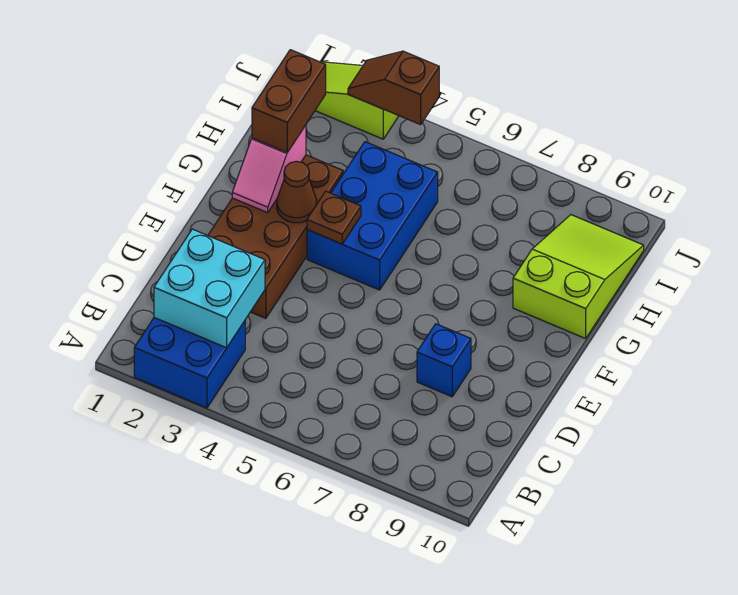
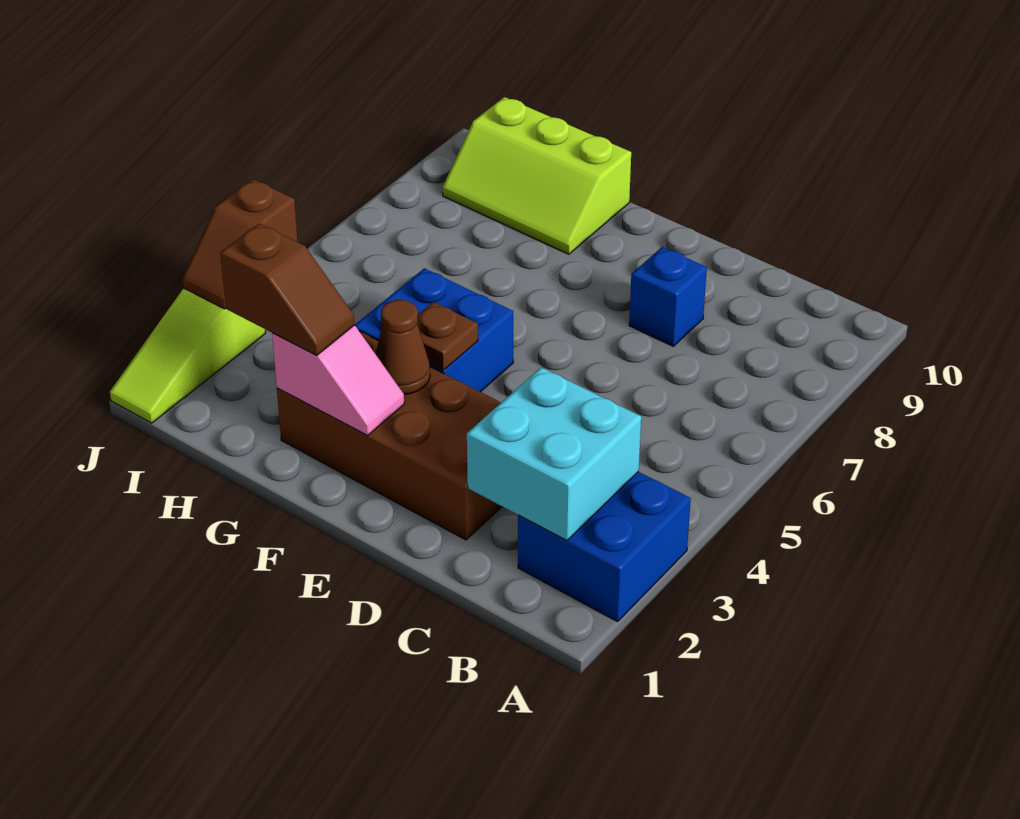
blue brick F4:H5 level 1 -> blue brick F4:G5 level 1
brown brick G2:H2 level 3 -> brown slope G2:H2 level 3 top H
lime slope G9:I10 level 1 top G -> lime slope G9:I10 level 1 top 10

